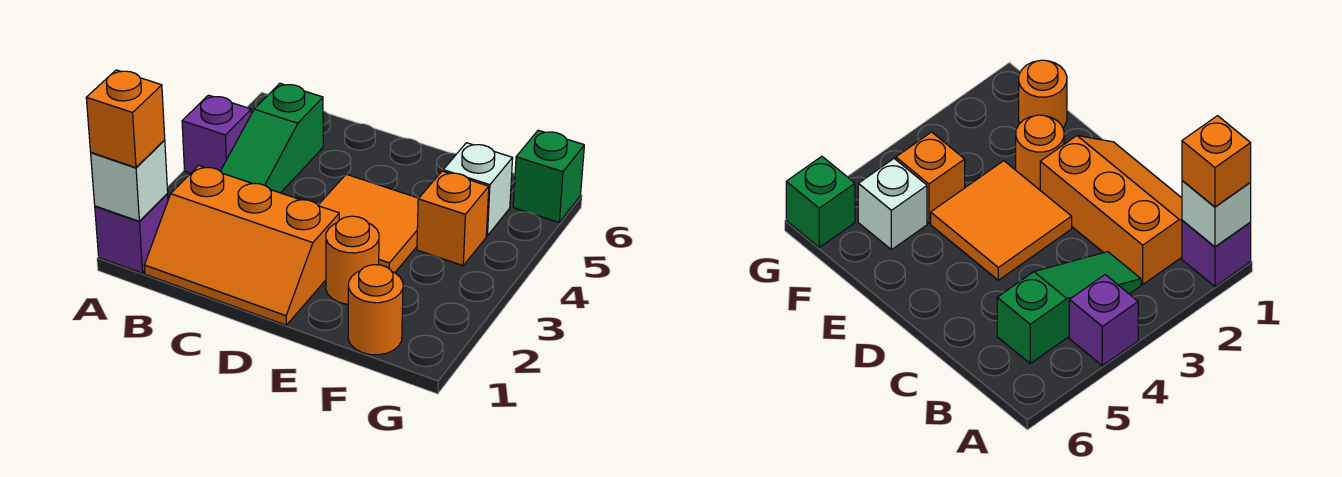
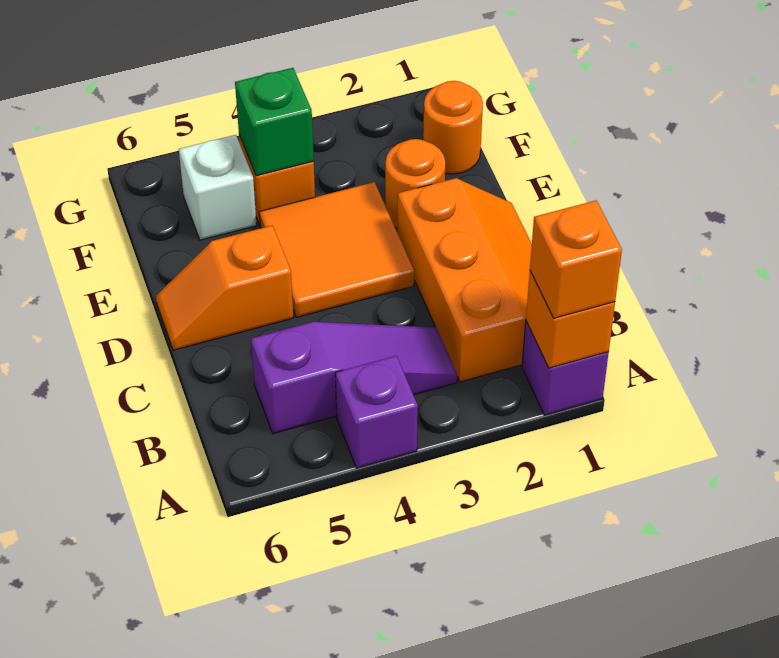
white brick A1 level 2 -> orange brick A1 level 2
green slope B3:B5 level 1 top 5 -> purple slope B3:B5 level 1 top 5
none -> orange slope D5:D6 level 1 top 5
green brick G6 level 1 -> green brick F4 level 2

